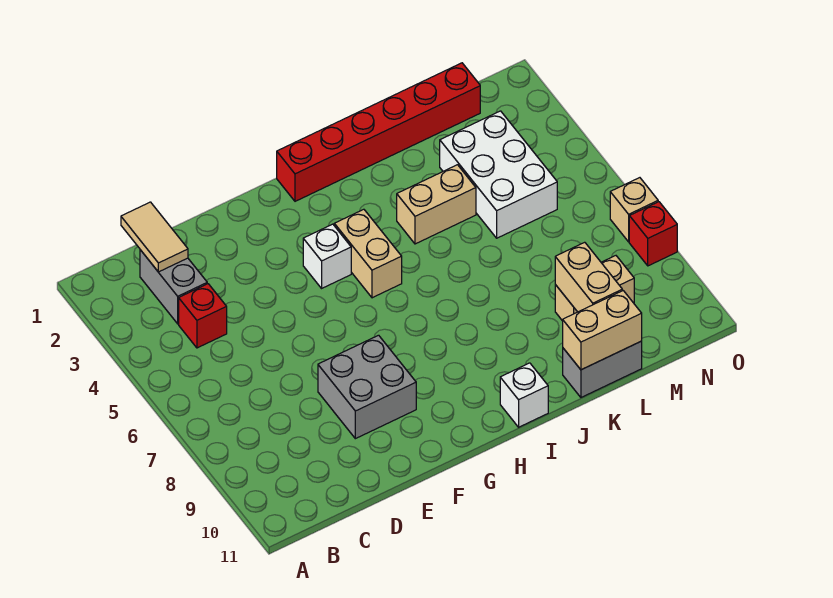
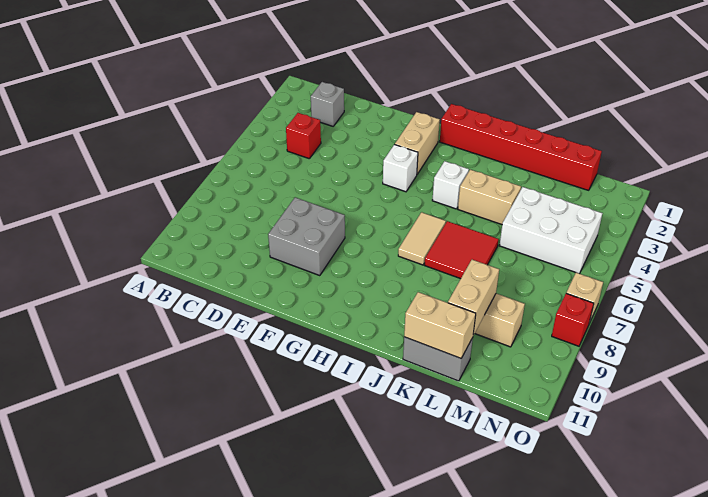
tan tile C1:C2 level 2 -> tan tile I6:I7 level 1
grey brick C2:C3 level 1 -> grey brick C2 level 1
tan brick H4:H5 level 1 -> tan brick G2:G3 level 1
white brick I11 level 1 -> white brick I4 level 1
none -> red tile J6:K7 level 1
white brick L3:M5 level 1 -> white brick L4:N5 level 1

